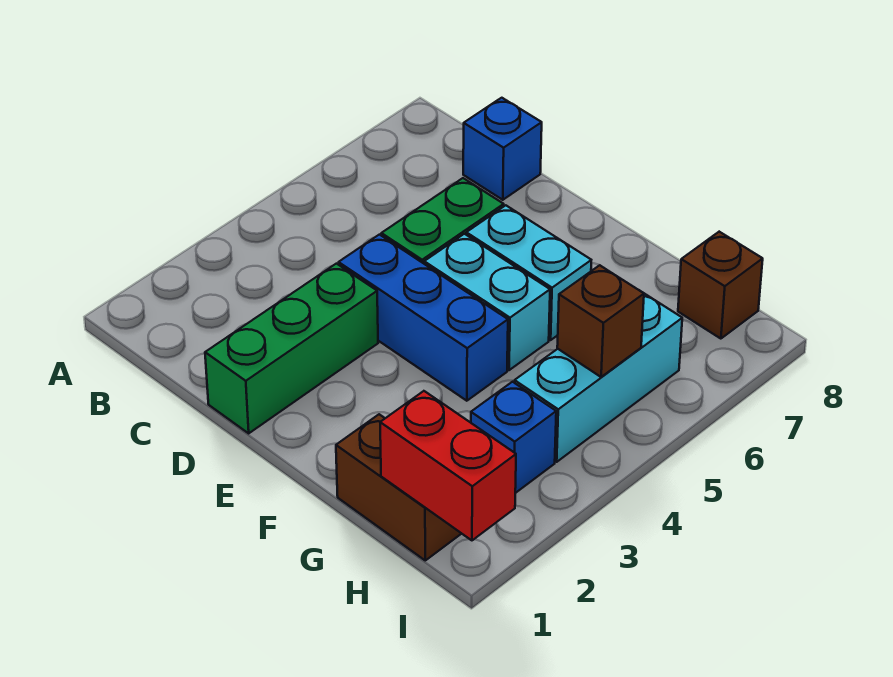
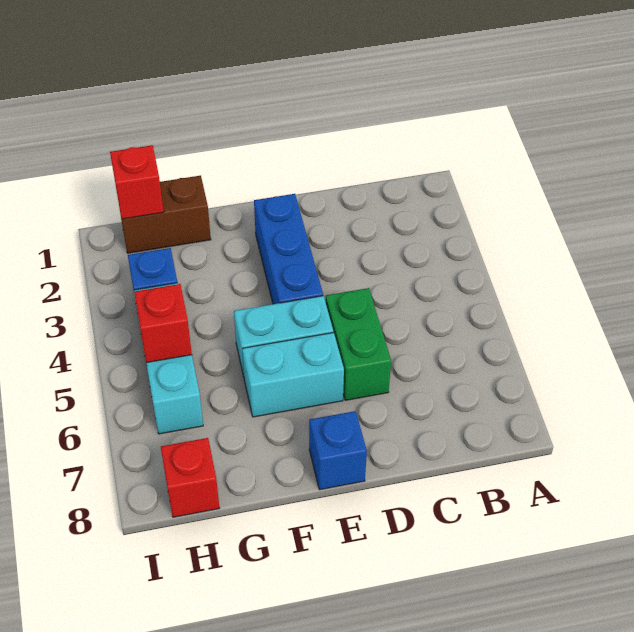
blue brick C8 level 1 -> blue brick E8 level 1
green brick D1:D3 level 1 -> none
blue brick D4:F4 level 1 -> blue brick E2:E4 level 1
red brick H1:I1 level 2 -> red brick H1 level 2
brown brick H5 level 2 -> red brick H5 level 2
brown brick H8 level 1 -> red brick H8 level 1

